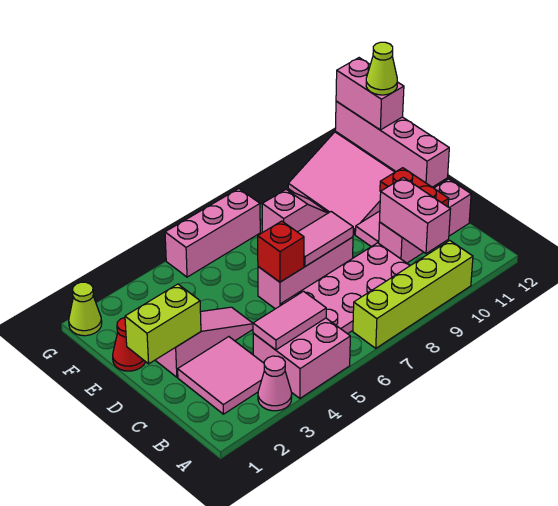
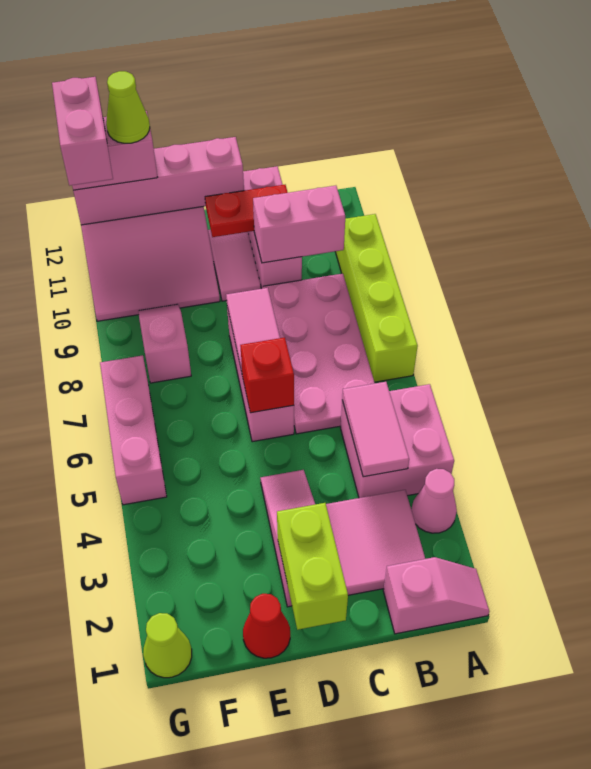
none -> pink slope A1:B1 level 1 top B
none -> pink brick G11:G12 level 4

